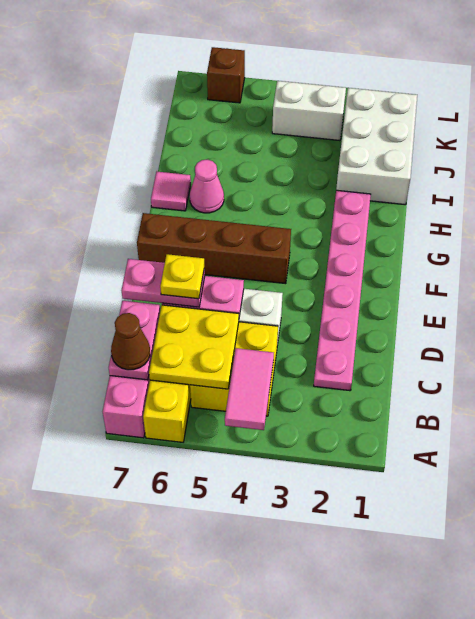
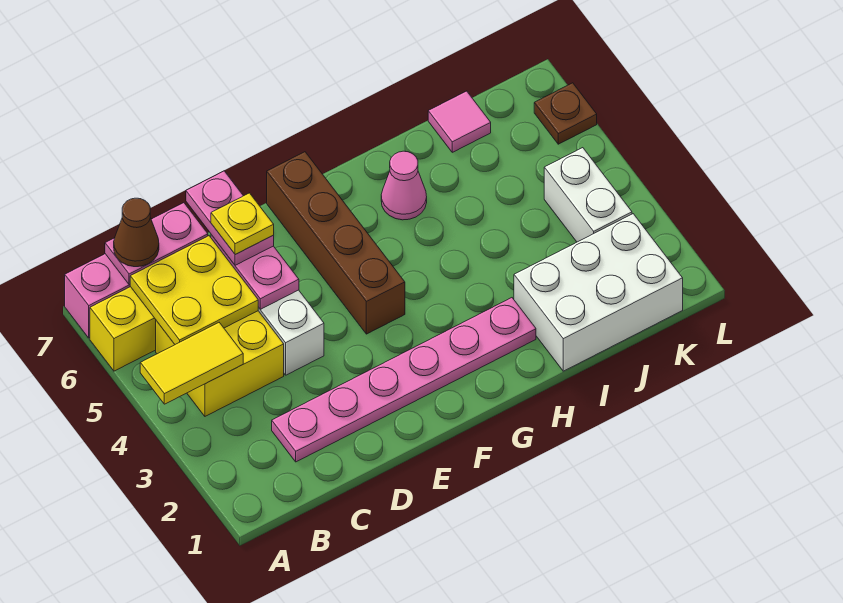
pink tile A4:B4 level 2 -> yellow tile A4:B4 level 2
pink tile H7 level 1 -> pink tile J7 level 1
brown brick L6 level 1 -> brown plate L6 level 1

